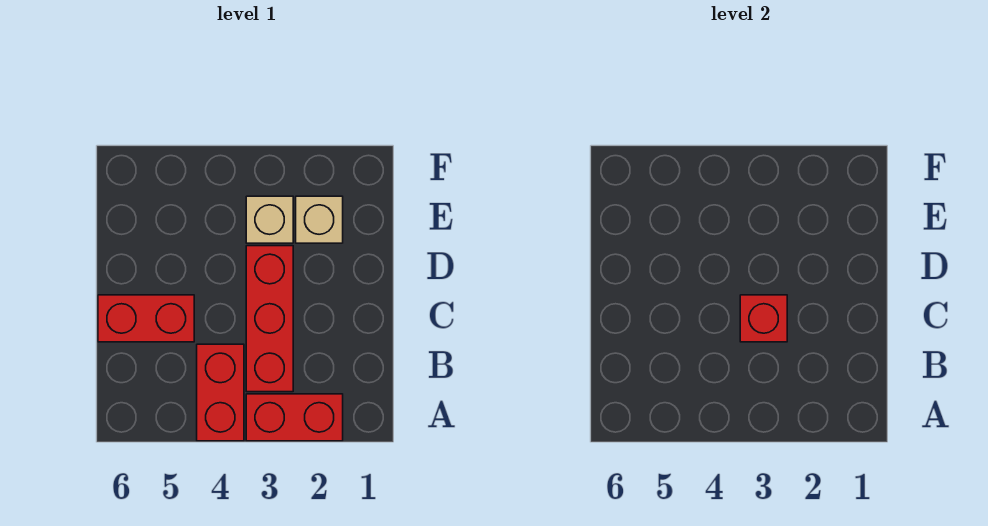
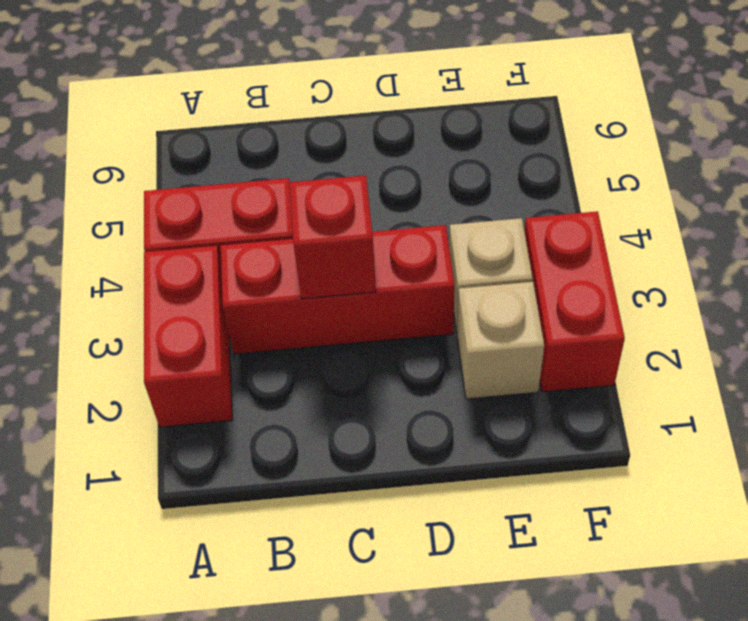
red brick C5:C6 level 1 -> red brick F2:F3 level 1

